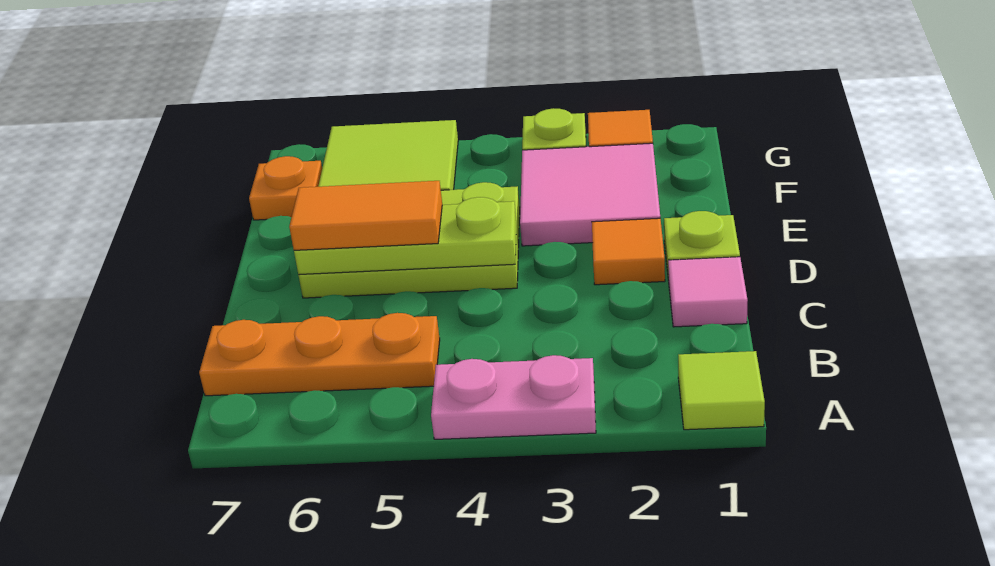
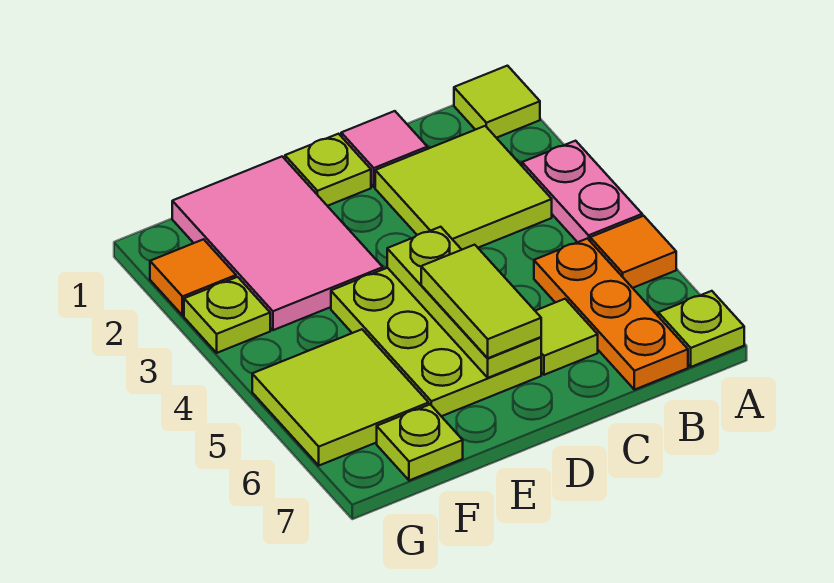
none -> lime plate A7 level 1
none -> lime tile B2:C3 level 1
none -> lime tile C6 level 1
orange tile D2 level 1 -> orange tile A5 level 1
orange tile D5:D6 level 3 -> lime tile D5:D6 level 3
pink tile E2:F3 level 1 -> pink tile E1:F3 level 1
orange plate F7 level 1 -> lime plate F7 level 1

